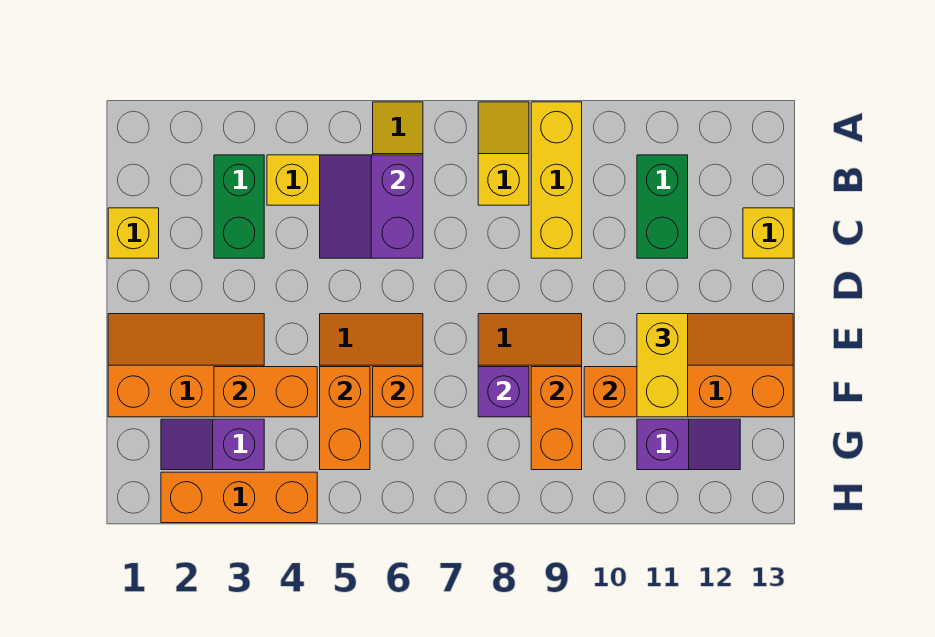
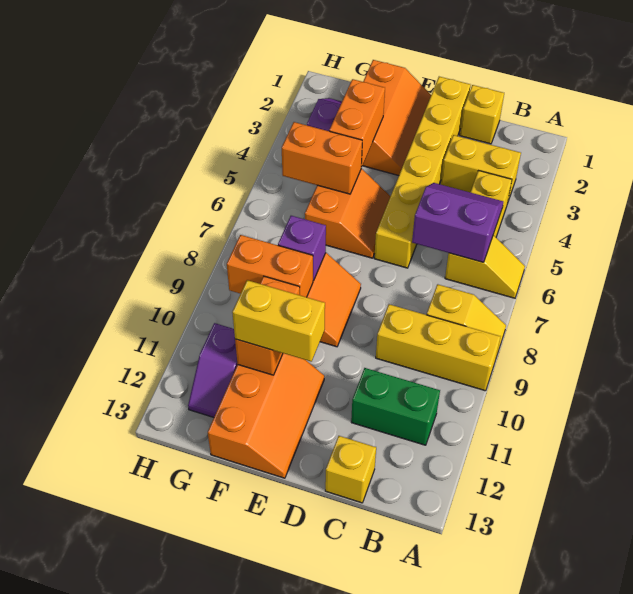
green brick B3:C3 level 1 -> yellow brick B3:C3 level 1
none -> yellow brick D1:D6 level 1
orange brick F6 level 2 -> none
orange brick H2:H4 level 1 -> none

